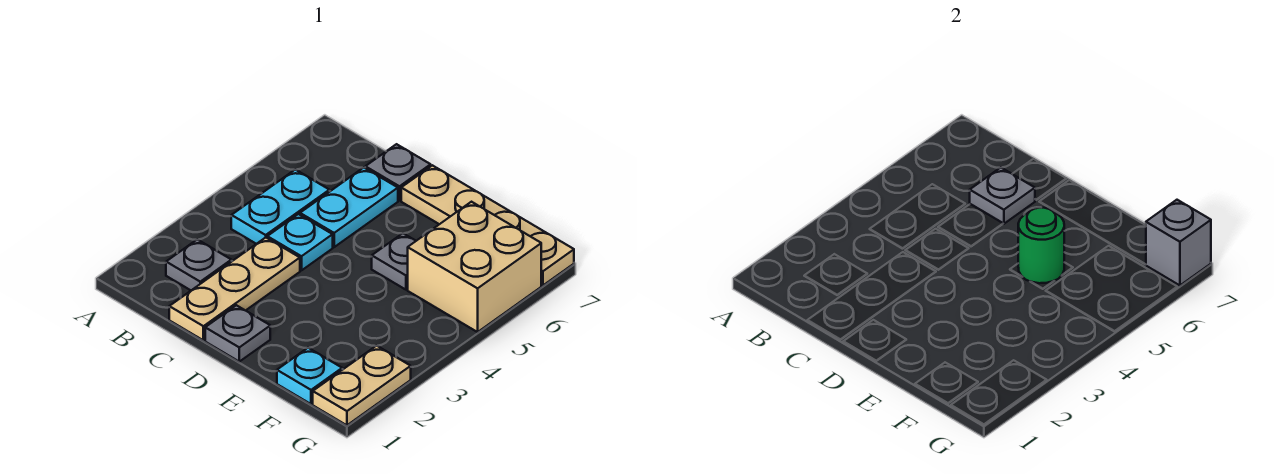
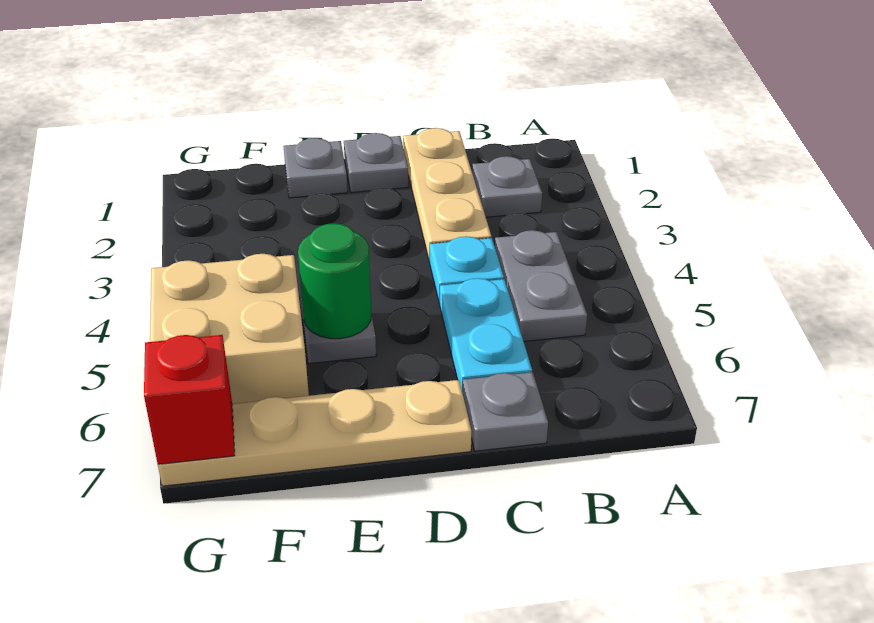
cyan plate B4:B5 level 1 -> grey plate B4:B5 level 1
grey plate C6 level 2 -> grey plate E1 level 1
cyan plate F1 level 1 -> none
tan plate G1:G2 level 1 -> none
grey brick G7 level 2 -> red brick G7 level 2

